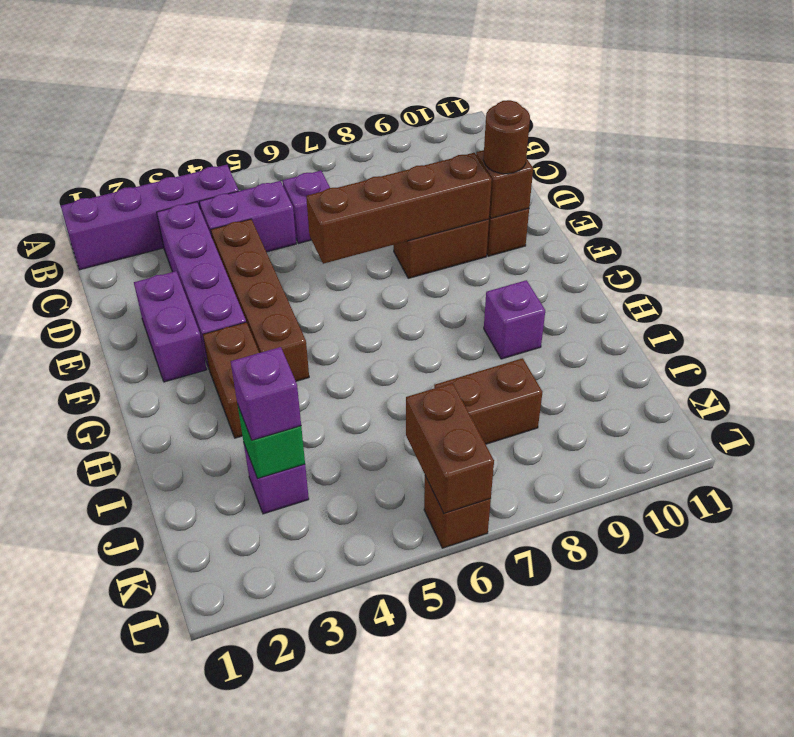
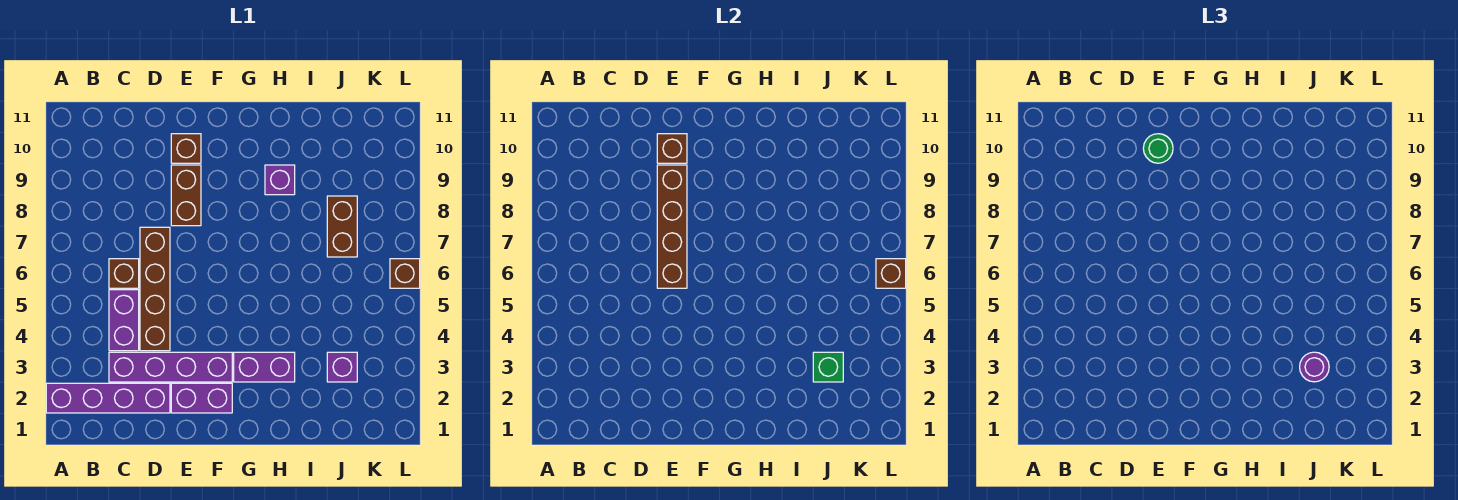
purple brick B1:B4 level 1 -> purple brick A2:D2 level 1
purple brick C6 level 1 -> brown brick C6 level 1
brown brick D4:G4 level 1 -> brown brick D4:D7 level 1
brown round brick E10 level 3 -> green round brick E10 level 3
brown brick G3:H3 level 1 -> purple brick G3:H3 level 1
purple brick J3 level 3 -> purple round brick J3 level 3
brown brick K6:L6 level 2 -> brown brick L6 level 2

